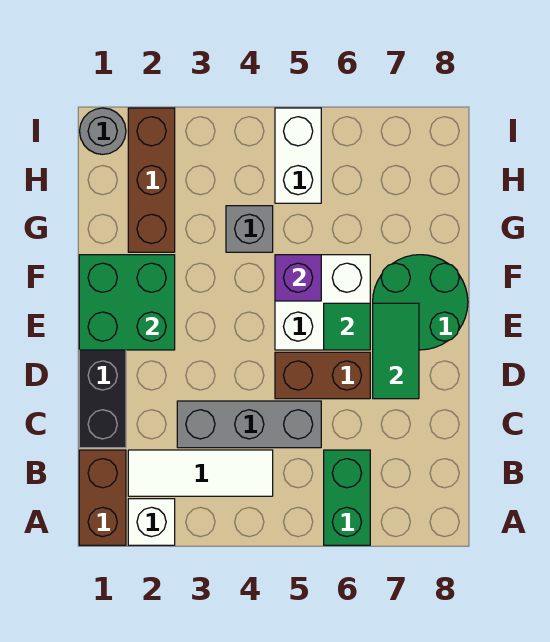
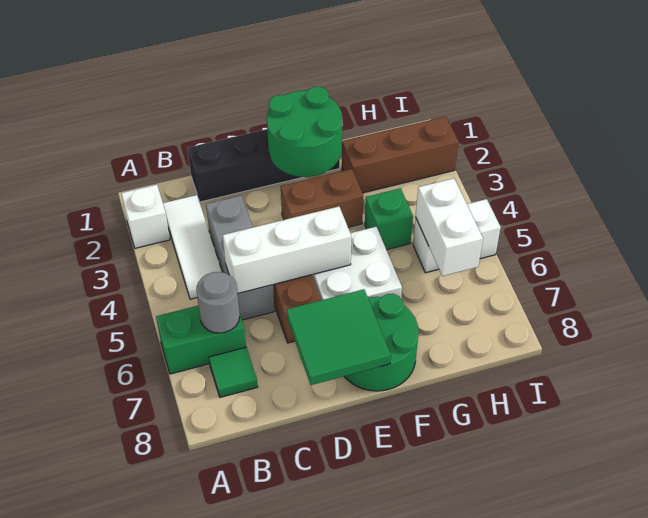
brown brick A1:B1 level 1 -> brown brick E3:F3 level 1
none -> white brick C5:E5 level 2
green tile D7:E7 level 2 -> green tile D7:E8 level 2
green brick E1:F2 level 2 -> green round brick E1:F2 level 2
green tile E6 level 2 -> green tile B7 level 1
purple brick F5 level 2 -> none
grey brick G4 level 1 -> green brick G4 level 1
none -> white brick H5:H6 level 2
grey round brick I1 level 1 -> grey round brick B6 level 2

